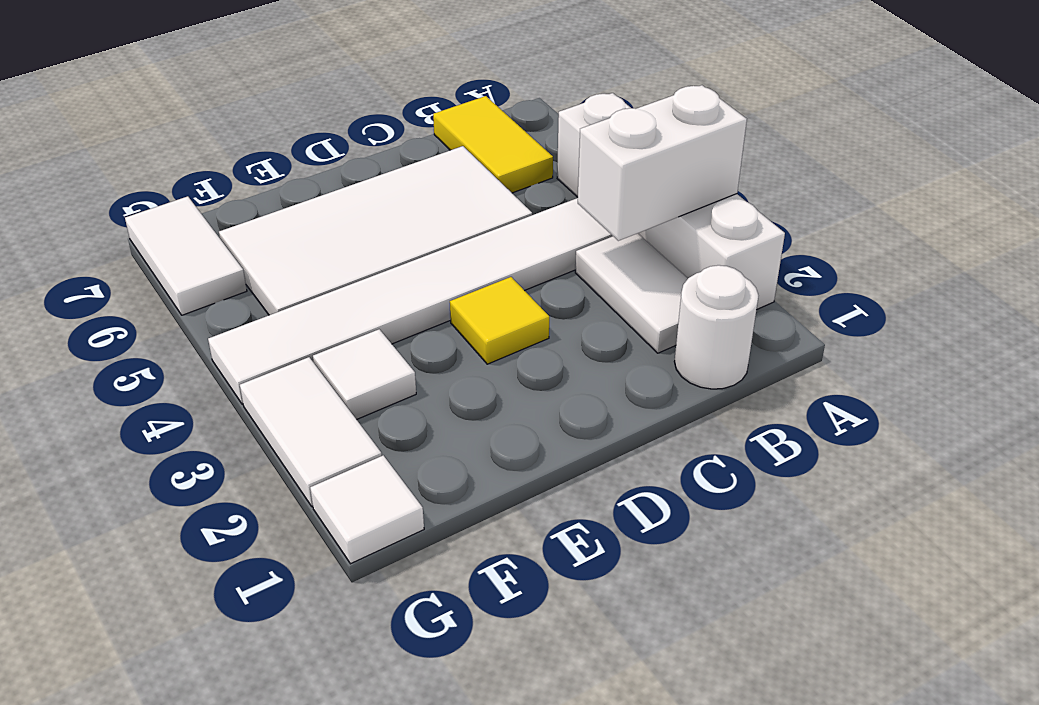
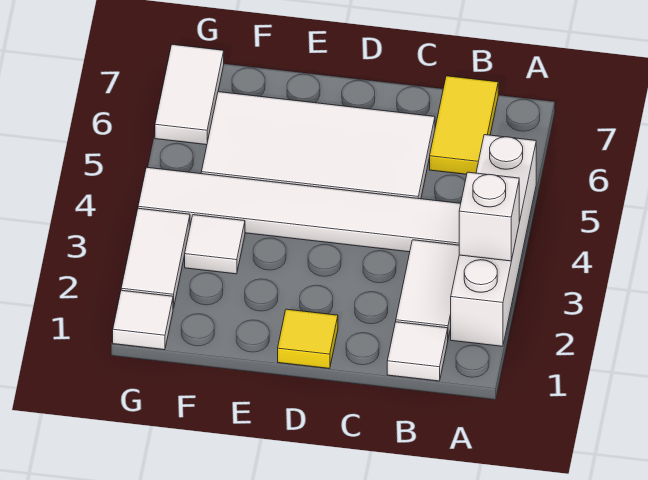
white brick A3:B3 level 2 -> white brick A3 level 2
white round brick B1 level 1 -> white tile B1 level 1
yellow tile D3 level 1 -> yellow tile D1 level 1

